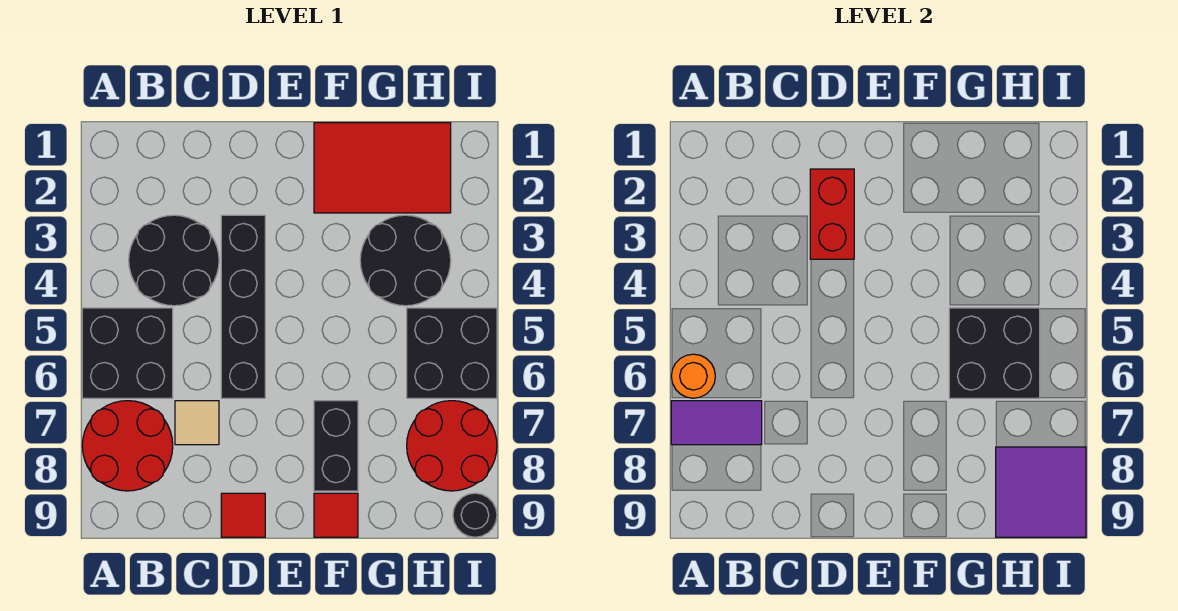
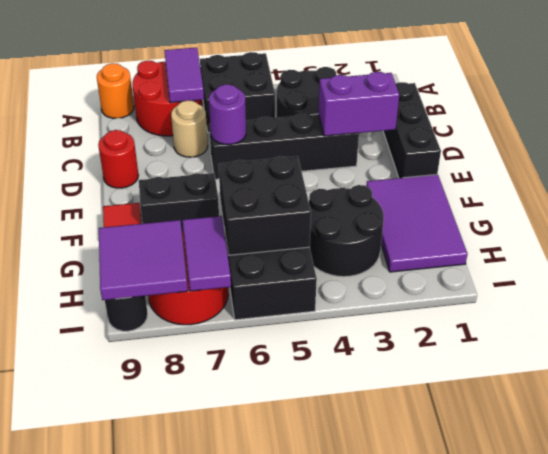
orange round brick A6 level 2 -> orange round brick A9 level 1
none -> black brick C1:E1 level 1
tan tile C7 level 1 -> tan round brick C7 level 1
red brick D2:D3 level 2 -> purple brick D2:D3 level 2
none -> purple round brick D6 level 2
red tile D9 level 1 -> red round brick D9 level 1
red tile F1:H2 level 1 -> purple tile F1:H2 level 1
none -> purple tile H7:I7 level 2

